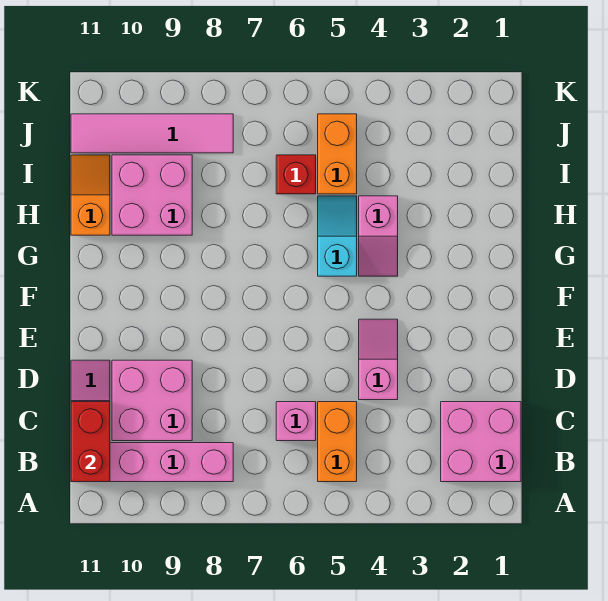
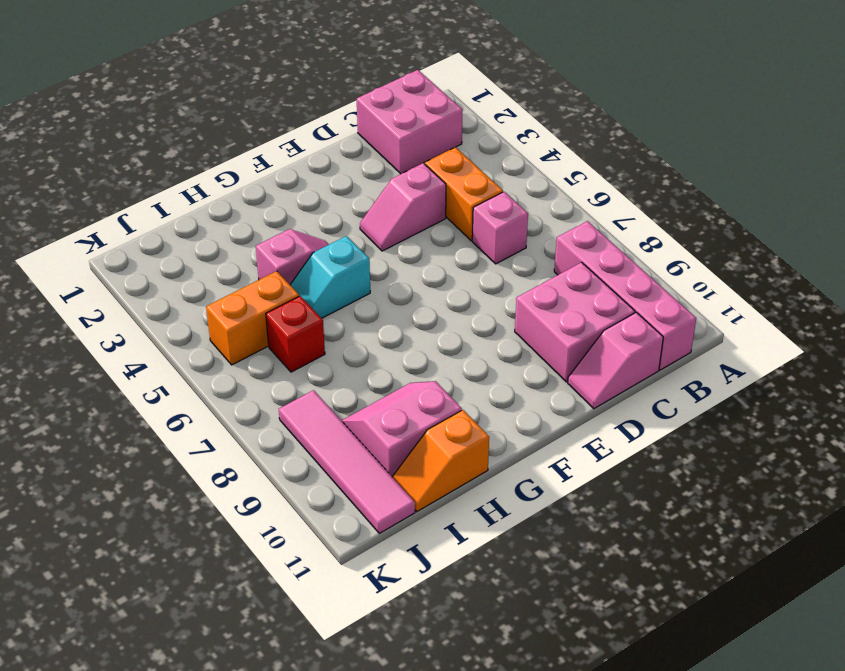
orange brick B5:C5 level 1 -> orange brick C4:C5 level 1
red brick B11:C11 level 2 -> none
pink brick H9:I10 level 1 -> pink slope H9:I10 level 1 top 10

